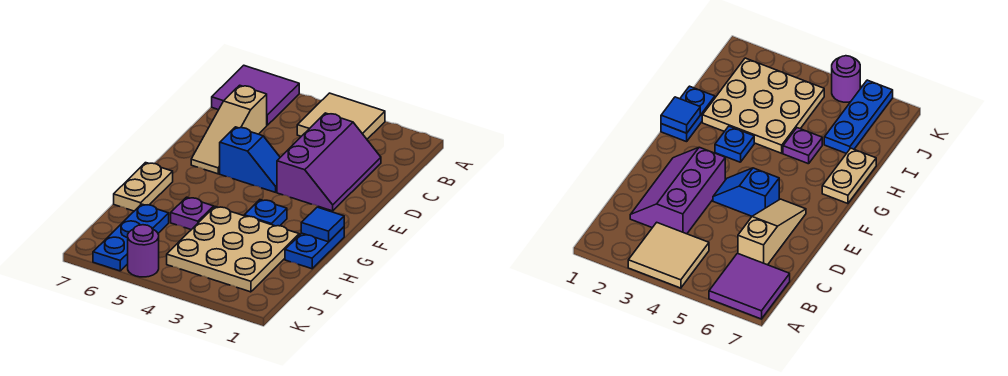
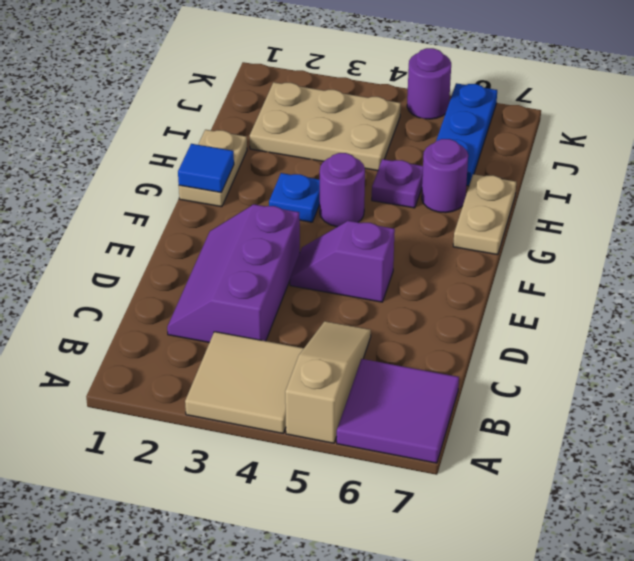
tan slope C6:E6 level 1 top C -> tan slope A5:C5 level 1 top A
blue slope E4:E5 level 1 top 5 -> purple slope E4:E5 level 1 top 5
blue plate G1:H1 level 1 -> tan plate G1:H1 level 1
none -> purple round brick G4 level 1
tan plate H2:J4 level 1 -> tan plate I2:J4 level 1
none -> purple round brick H6 level 1

